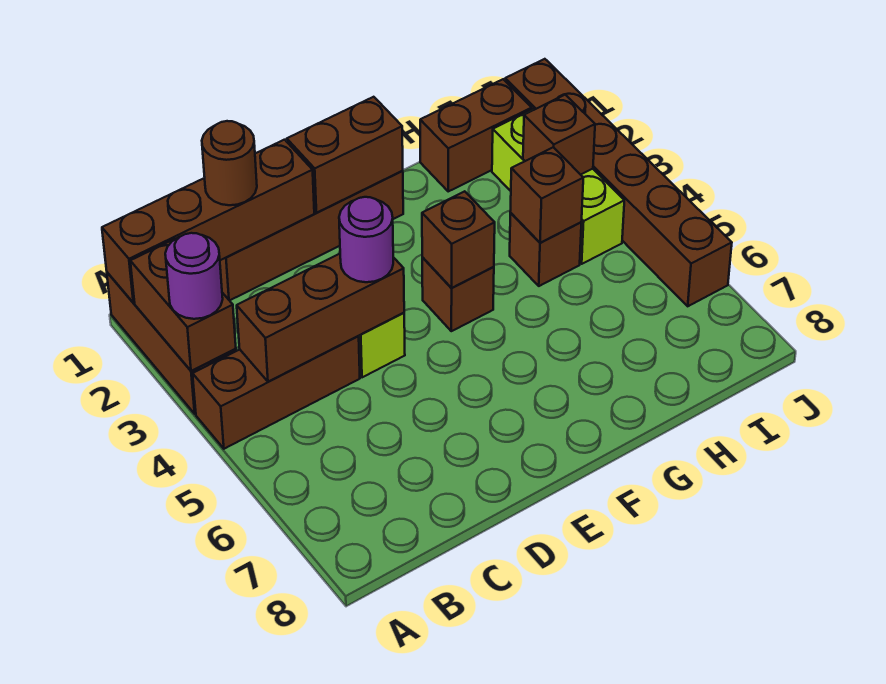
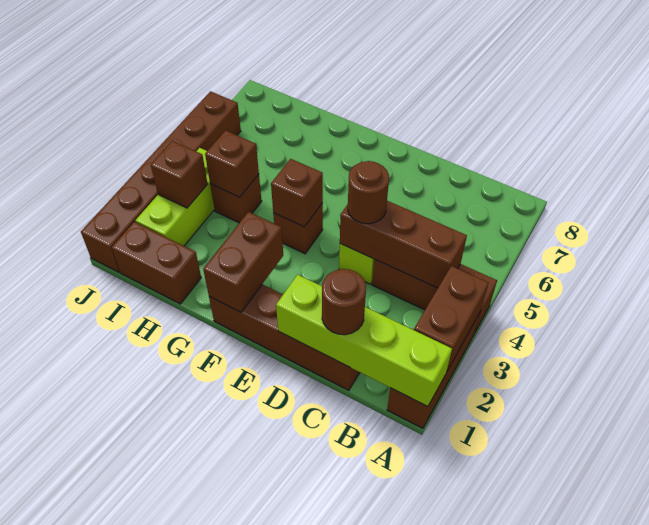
brown brick A1:D1 level 2 -> lime brick A1:D1 level 2
purple round brick A3 level 3 -> none
purple round brick D4 level 3 -> brown round brick D4 level 3
brown brick E1:F1 level 2 -> brown brick F1:F2 level 2

